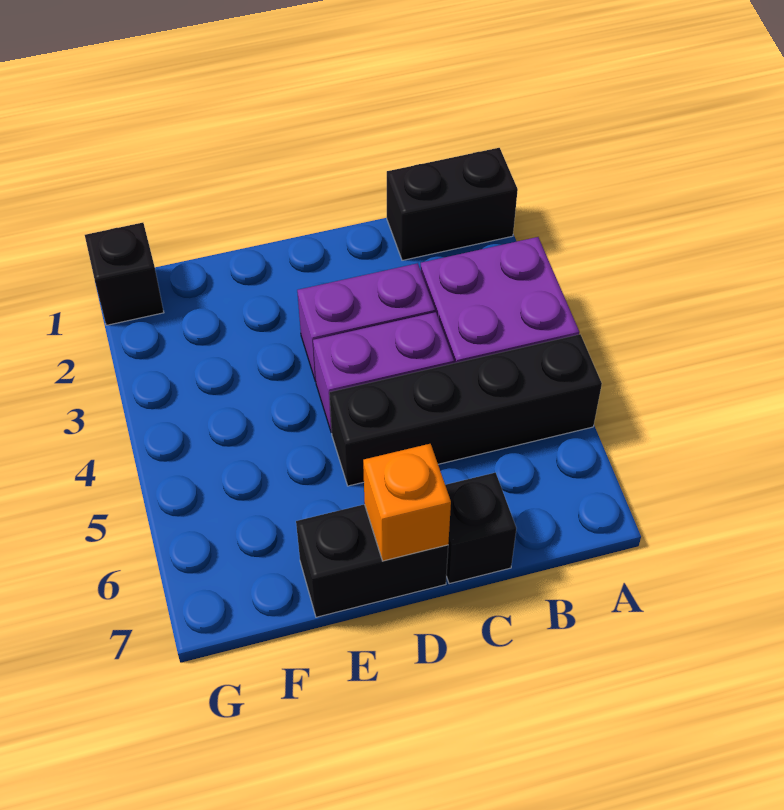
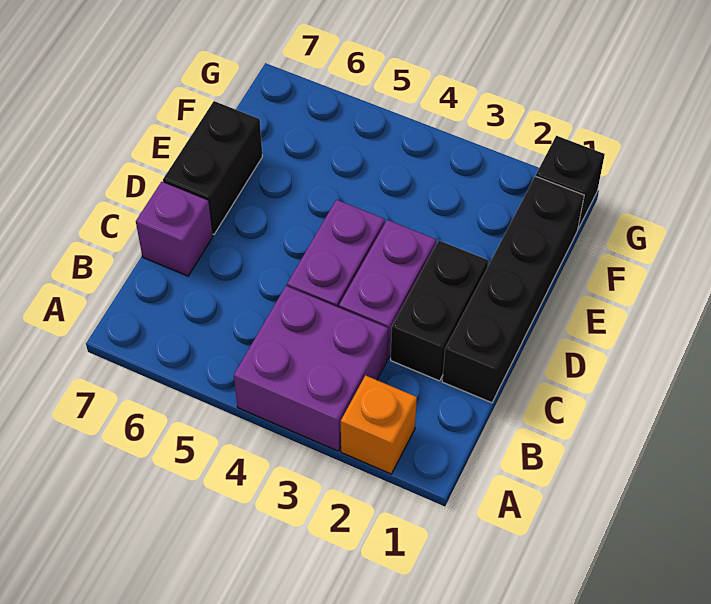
black brick A1:B1 level 1 -> black brick C2:D2 level 1
black brick A5:D5 level 1 -> black brick C1:F1 level 1
black brick C7 level 1 -> purple brick C7 level 1
orange brick D7 level 2 -> orange brick A2 level 1

